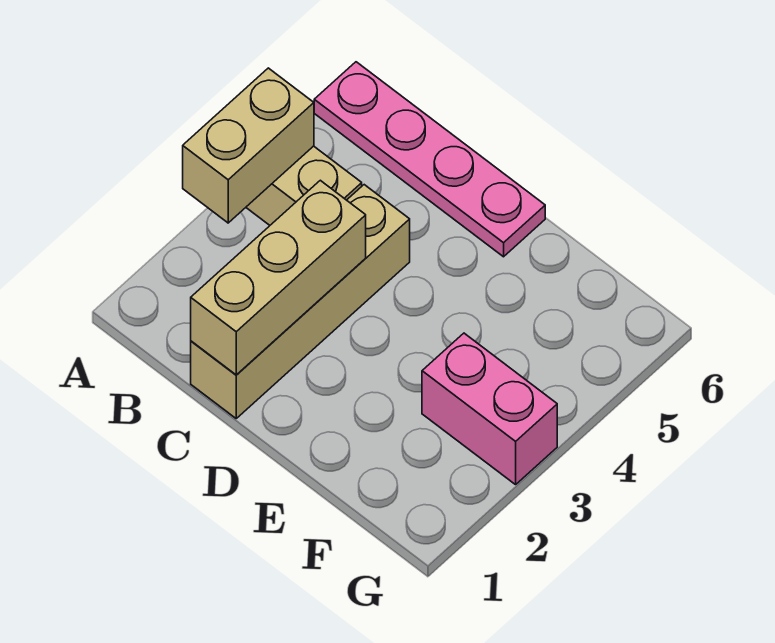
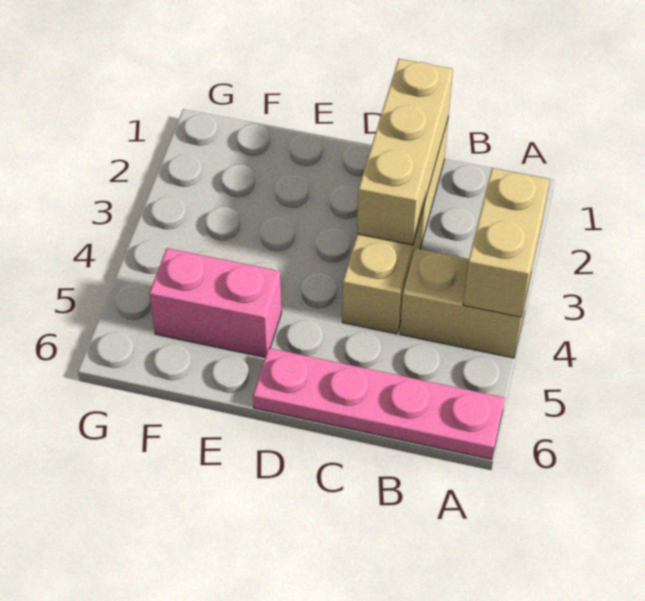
pink brick F3:G3 level 1 -> pink brick E5:F5 level 1

